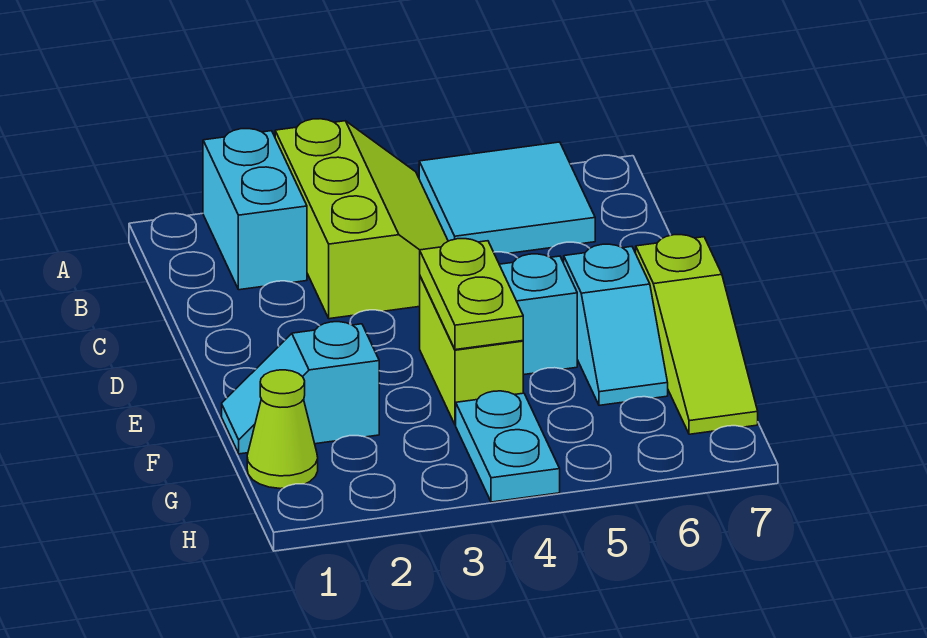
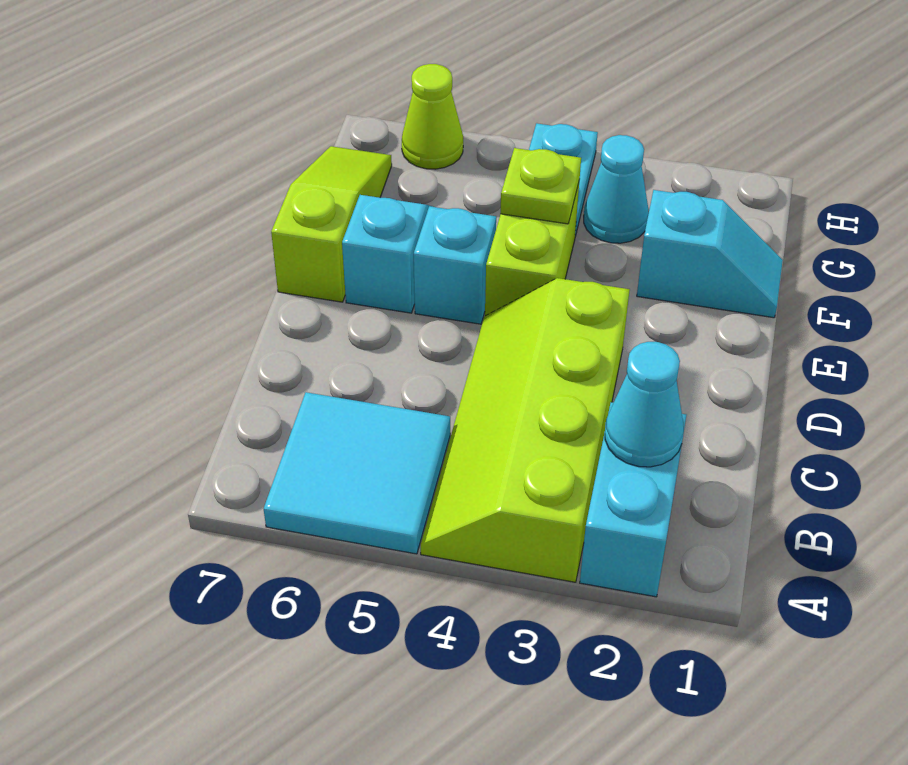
lime slope A3:C4 level 1 top 3 -> lime slope A3:D4 level 1 top 3
none -> cyan cone B2 level 2
lime plate E4:F4 level 2 -> lime plate F4 level 2
lime cone G1 level 1 -> lime cone H6 level 1
none -> cyan cone G3 level 1

